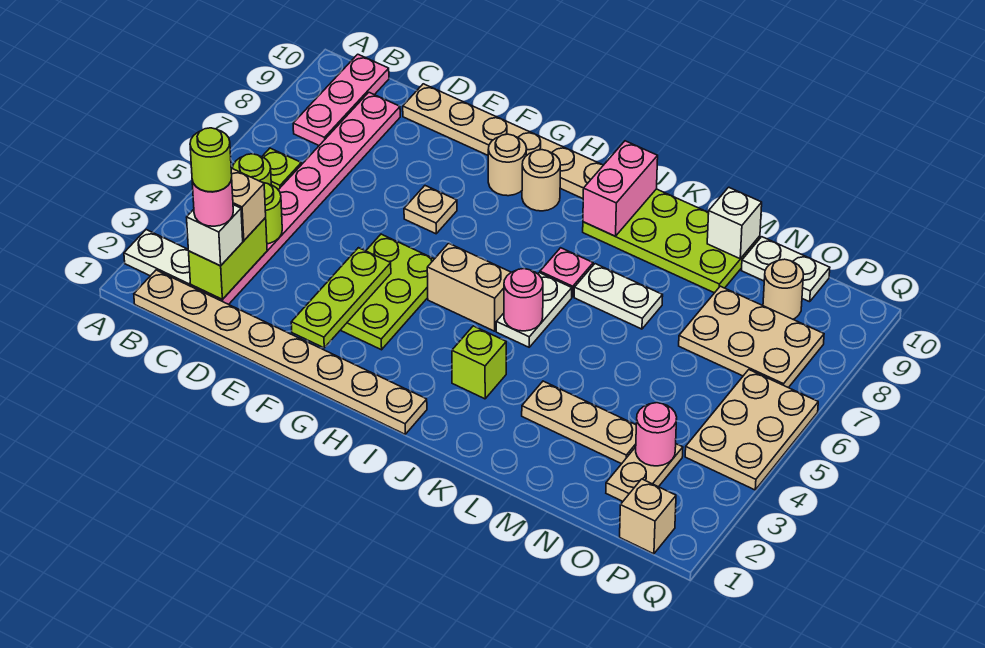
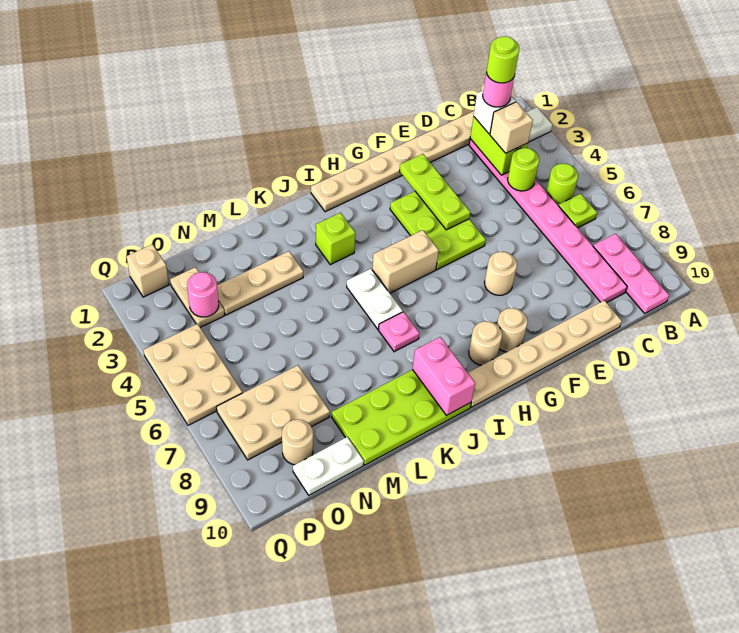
tan plate F7 level 1 -> tan round brick F7 level 1
pink round brick J5 level 2 -> none
white plate K7:L7 level 1 -> none
white brick M10 level 2 -> none

